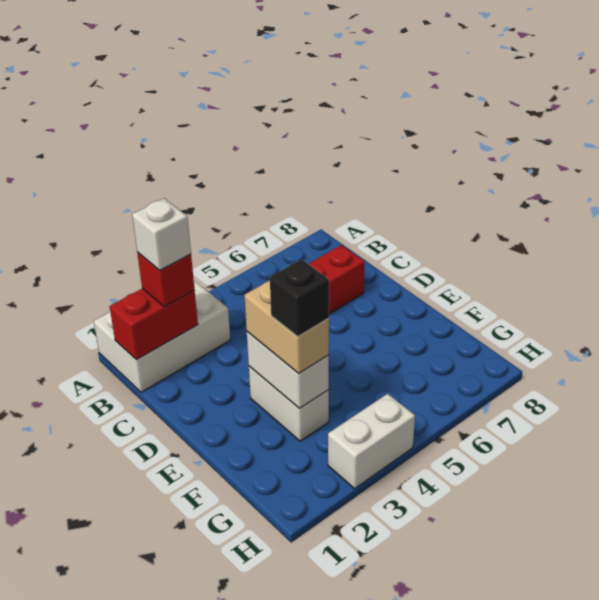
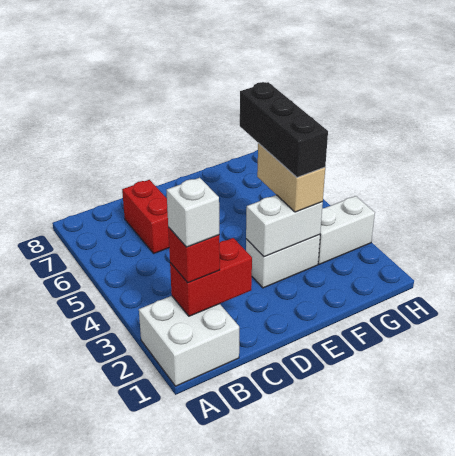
white brick A1:B3 level 1 -> white brick A1:B2 level 1
red brick B1:B2 level 2 -> red brick B2:C2 level 2
tan brick E3:F3 level 3 -> tan brick F3:F4 level 3
black brick F3 level 4 -> black brick F3:F5 level 4
white brick H3:H4 level 1 -> white brick G3:H3 level 1

